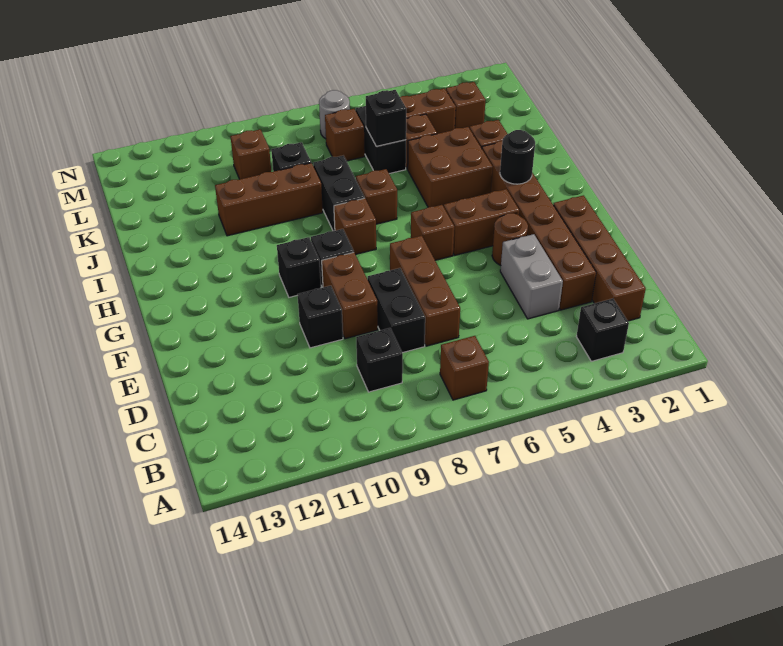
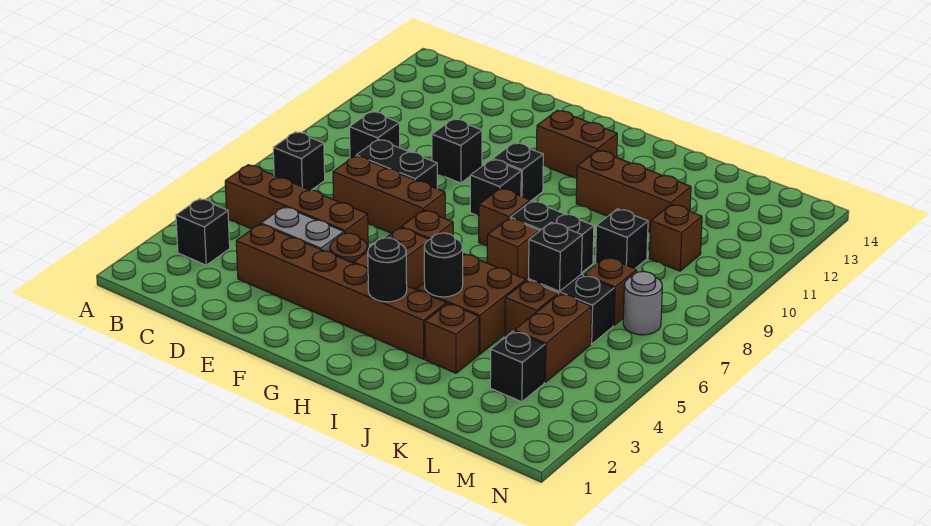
brown brick B7 level 1 -> black brick B7 level 1
brown brick C2:F2 level 1 -> brown brick B5:E5 level 1
brown brick E9:F9 level 1 -> brown brick G12:H12 level 1
none -> black round brick I4 level 2
brown brick J9:J11 level 1 -> brown brick I11:K11 level 1
brown brick L3 level 1 -> black brick L3 level 1

